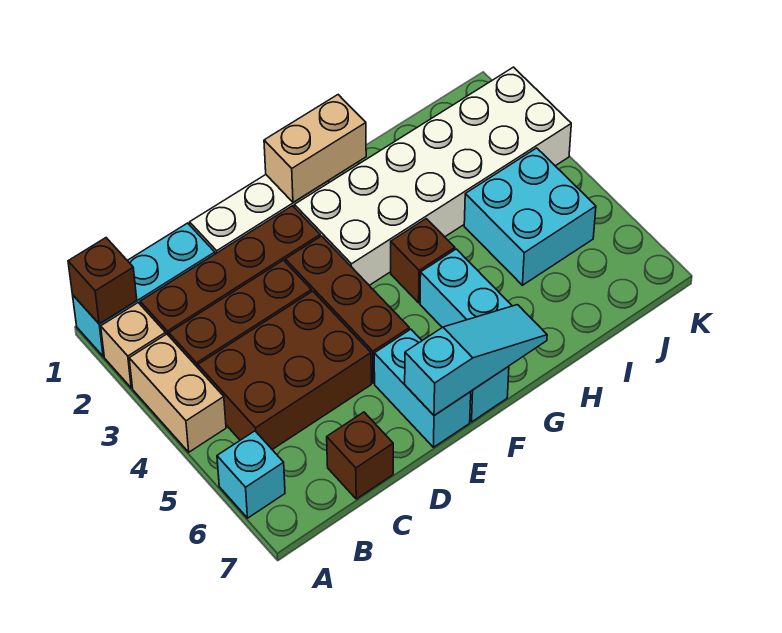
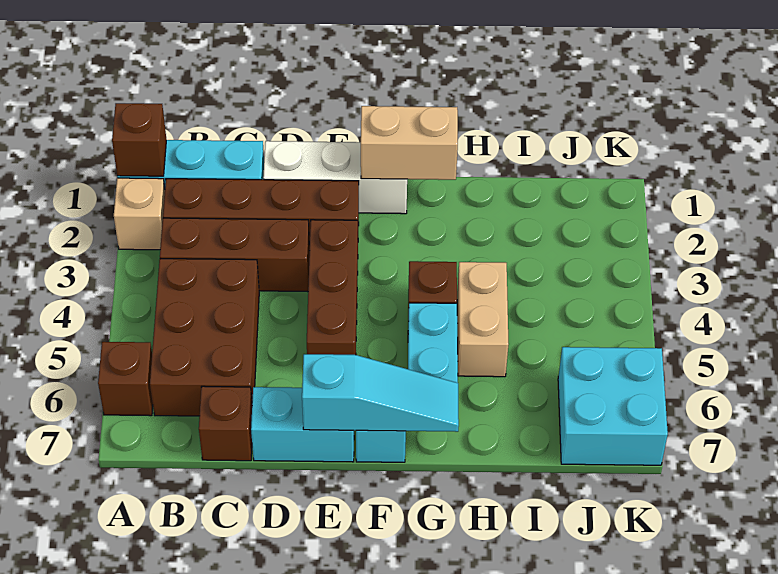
tan brick A3:A4 level 1 -> tan brick H4:H5 level 1
cyan brick A6 level 1 -> brown brick A6 level 1
brown brick B4:D5 level 1 -> brown brick B4:C6 level 1
cyan brick E6:E7 level 1 -> cyan brick D7:E7 level 1
white brick F2:K3 level 1 -> none
cyan brick I4:J5 level 1 -> cyan brick J6:K7 level 1

